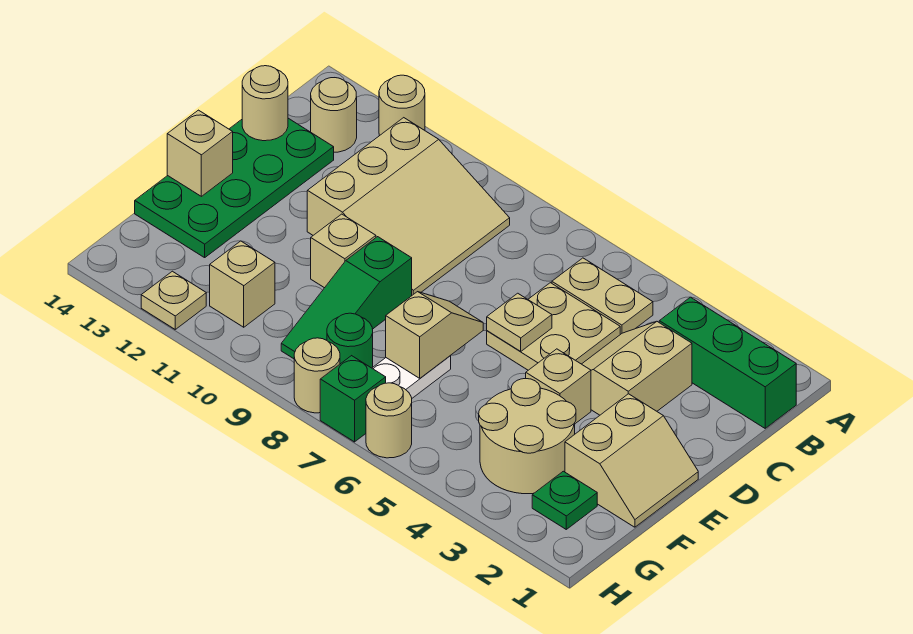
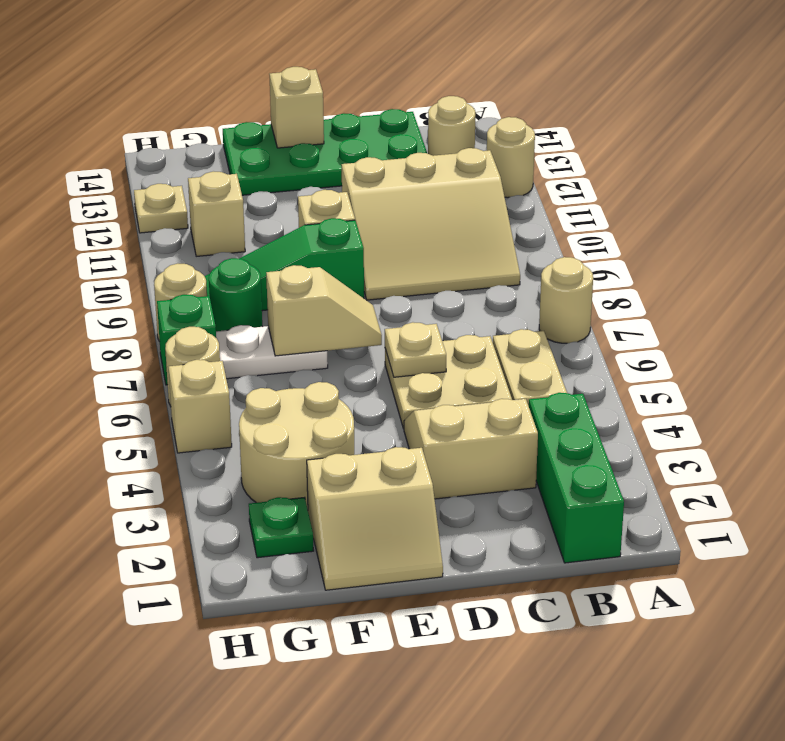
tan round brick C14 level 2 -> tan round brick A7 level 1
tan brick E4 level 1 -> tan brick H5 level 1

